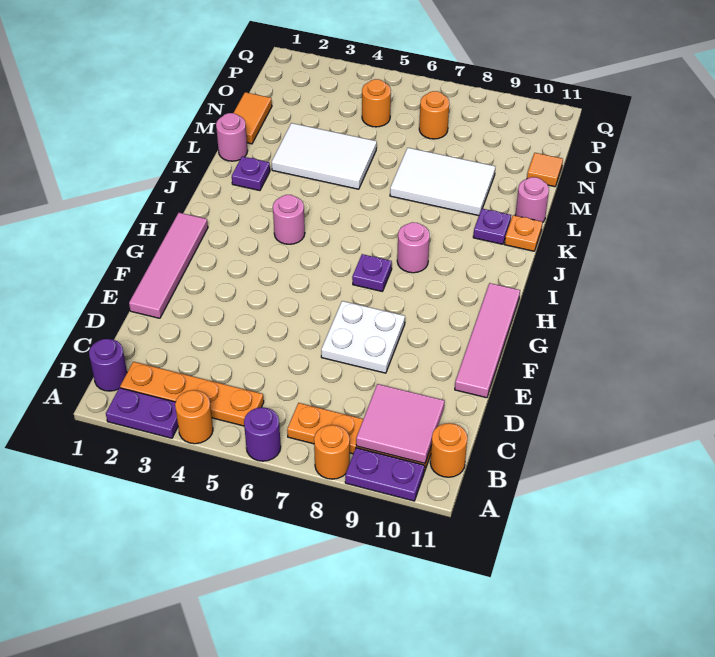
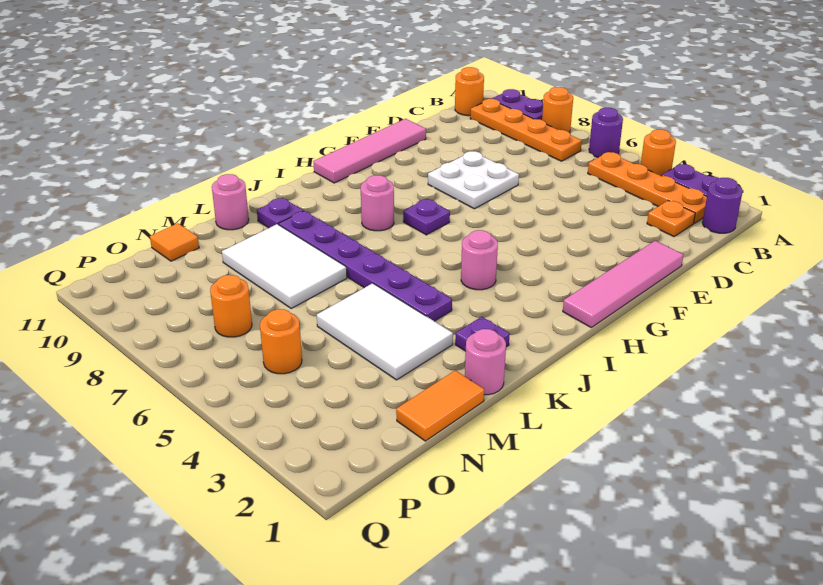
pink tile B9:C10 level 2 -> none
none -> purple plate K4:K9 level 1
orange plate K11 level 1 -> orange plate C2 level 1

